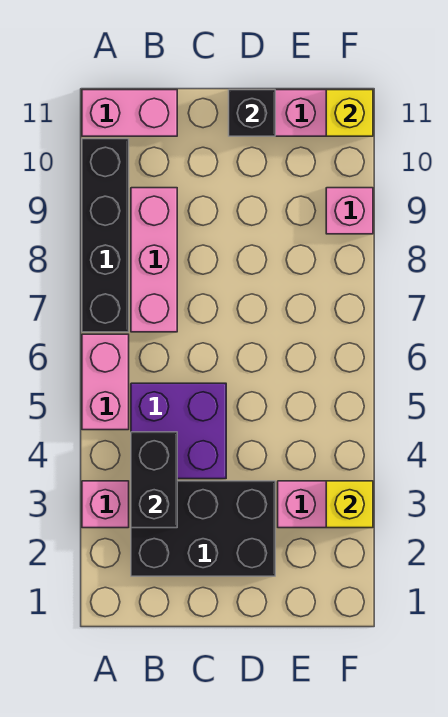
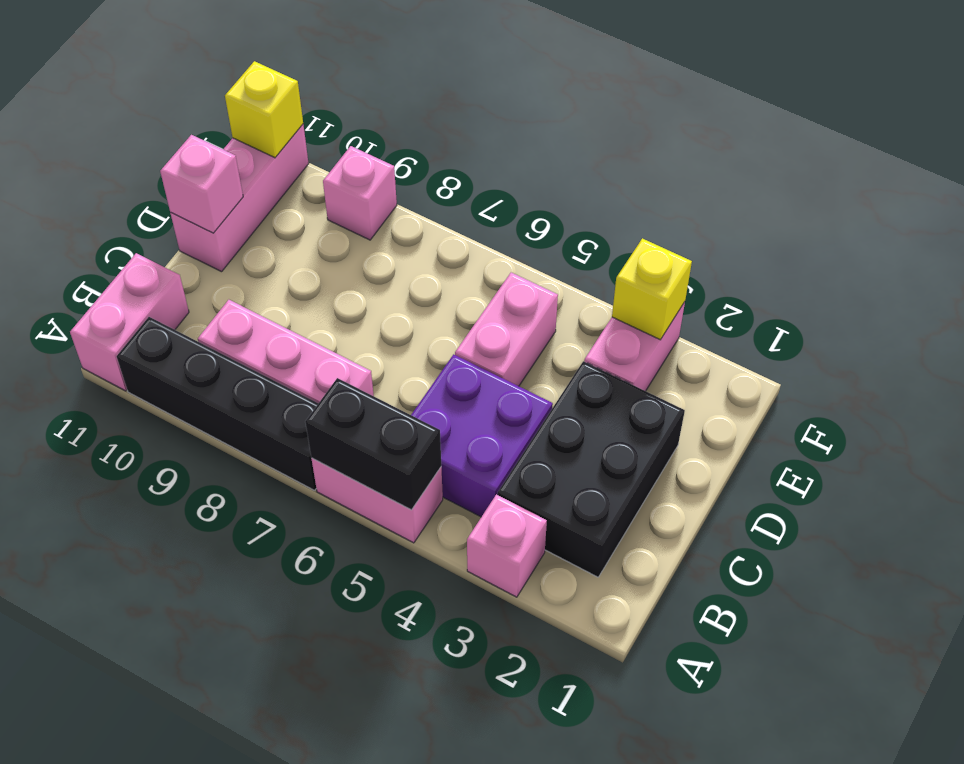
black brick B3:B4 level 2 -> black brick A5:A6 level 2
none -> pink brick D5:E5 level 1
black brick D11 level 2 -> pink brick D11 level 2

